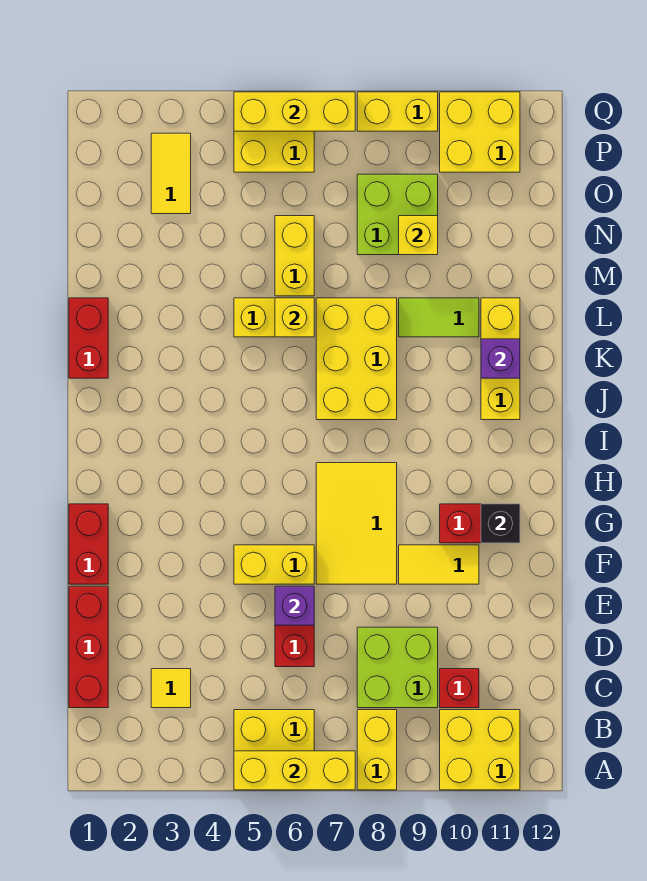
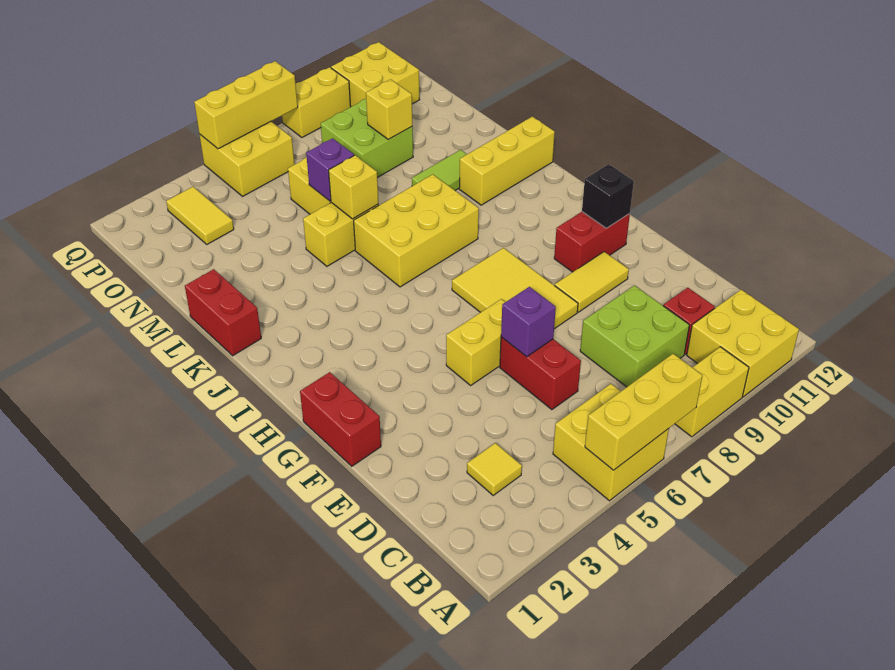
yellow brick A8:B8 level 1 -> yellow brick A8:A9 level 1
red brick C1:E1 level 1 -> none
yellow brick J7:L8 level 1 -> yellow brick J6:K8 level 1
yellow brick J11:L11 level 1 -> yellow brick K10:K12 level 1
purple brick K11 level 2 -> purple brick M6 level 2

